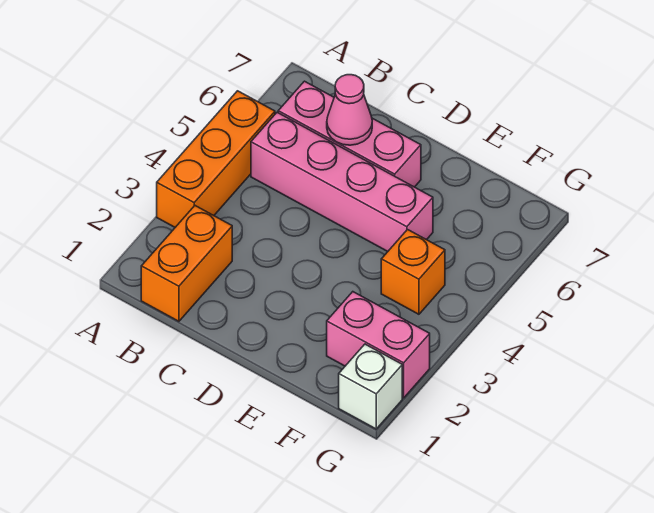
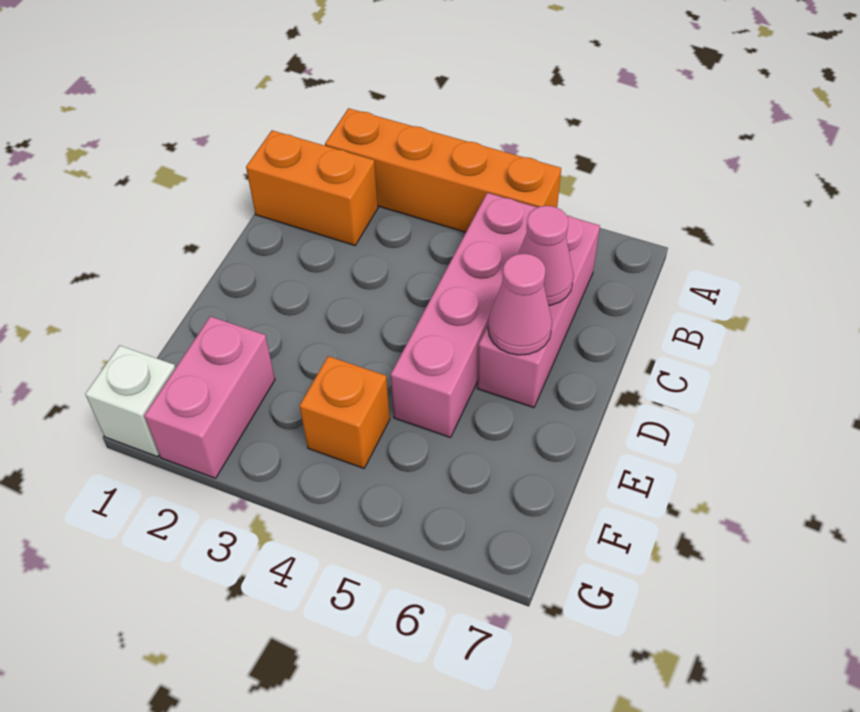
orange brick A3:A5 level 1 -> orange brick A2:A5 level 1
none -> pink cone D6 level 2

